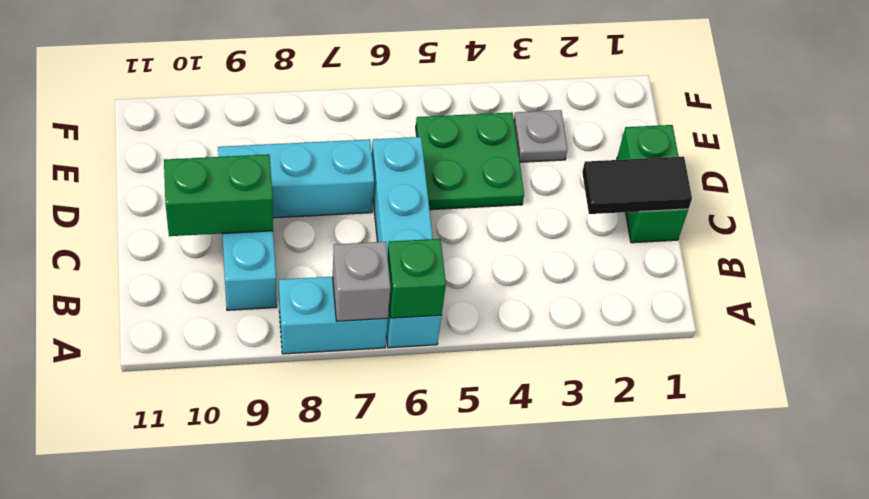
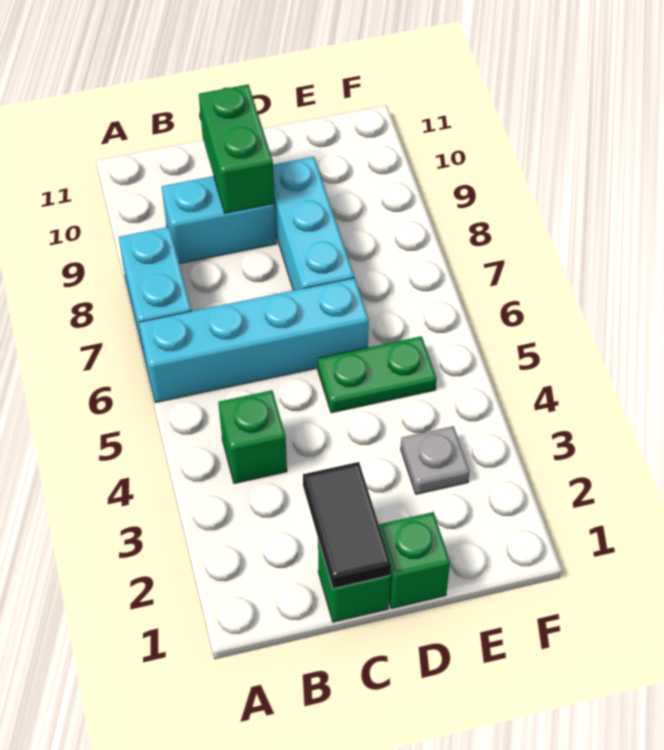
green brick A6 level 2 -> green brick B4 level 1
grey brick A7 level 2 -> none
green plate D4:E5 level 1 -> green plate D5:E5 level 1

